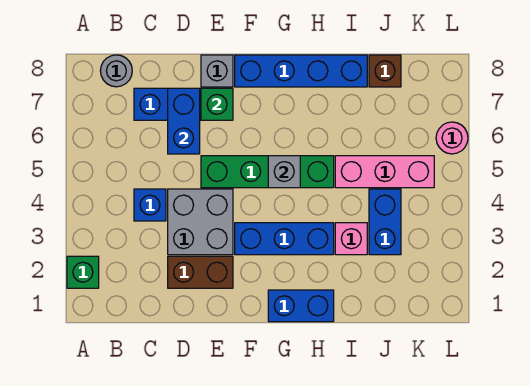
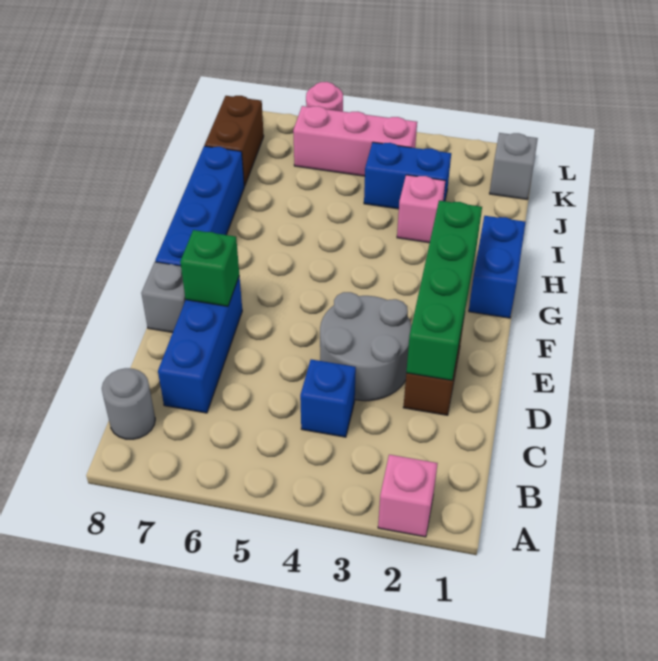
green brick A2 level 1 -> pink brick A2 level 1
grey brick D3:E4 level 1 -> grey round brick D3:E4 level 1
blue brick D6:D7 level 2 -> none
green brick E5:H5 level 1 -> green brick D2:G2 level 2
blue brick F3:H3 level 1 -> none
grey brick G5 level 2 -> grey brick K1 level 1
pink brick I5:K5 level 1 -> pink brick K4:K6 level 1
brown brick J8 level 1 -> brown brick J8:K8 level 1

